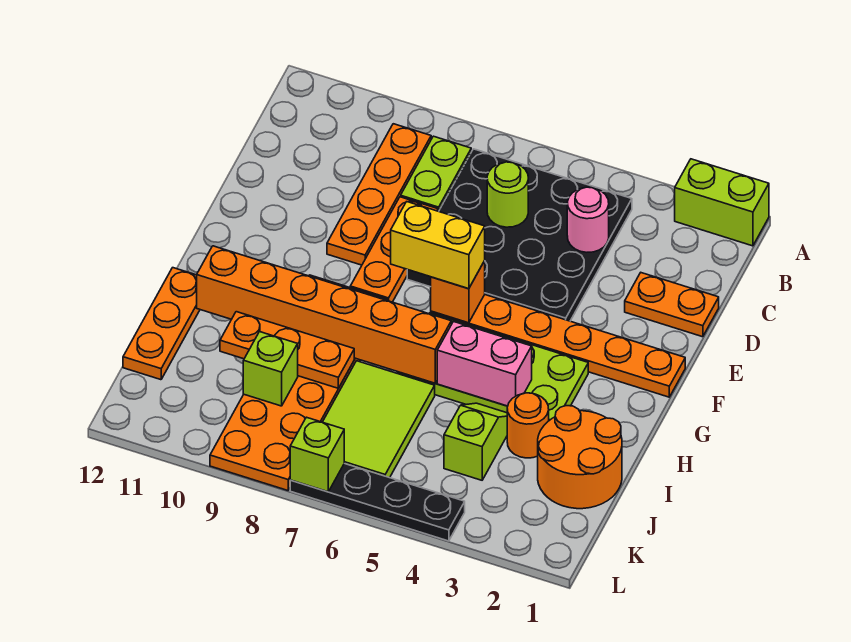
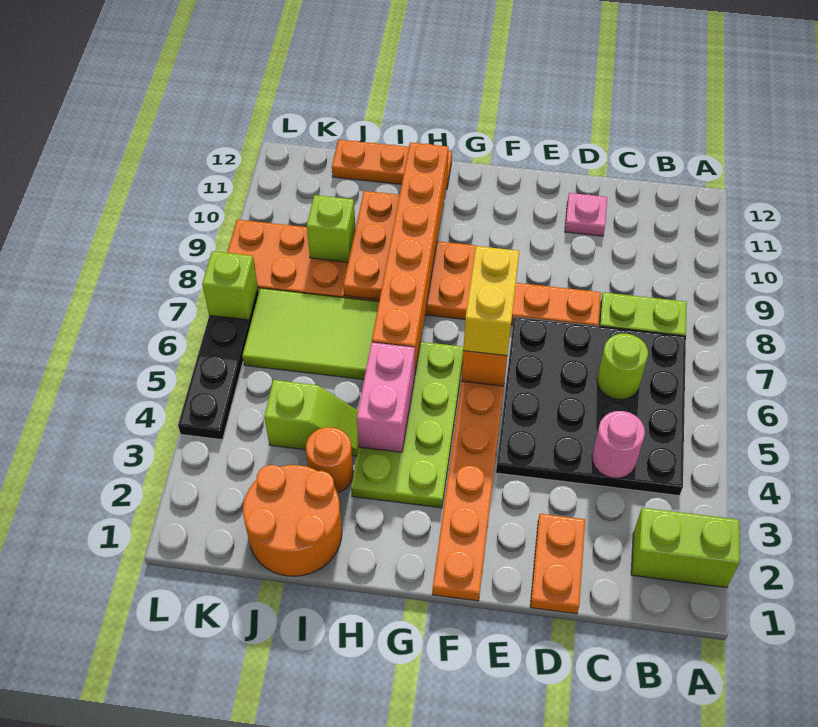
lime brick A1:A2 level 1 -> lime brick A2:B2 level 1
orange plate B9:E9 level 1 -> none
none -> pink plate D11 level 1

